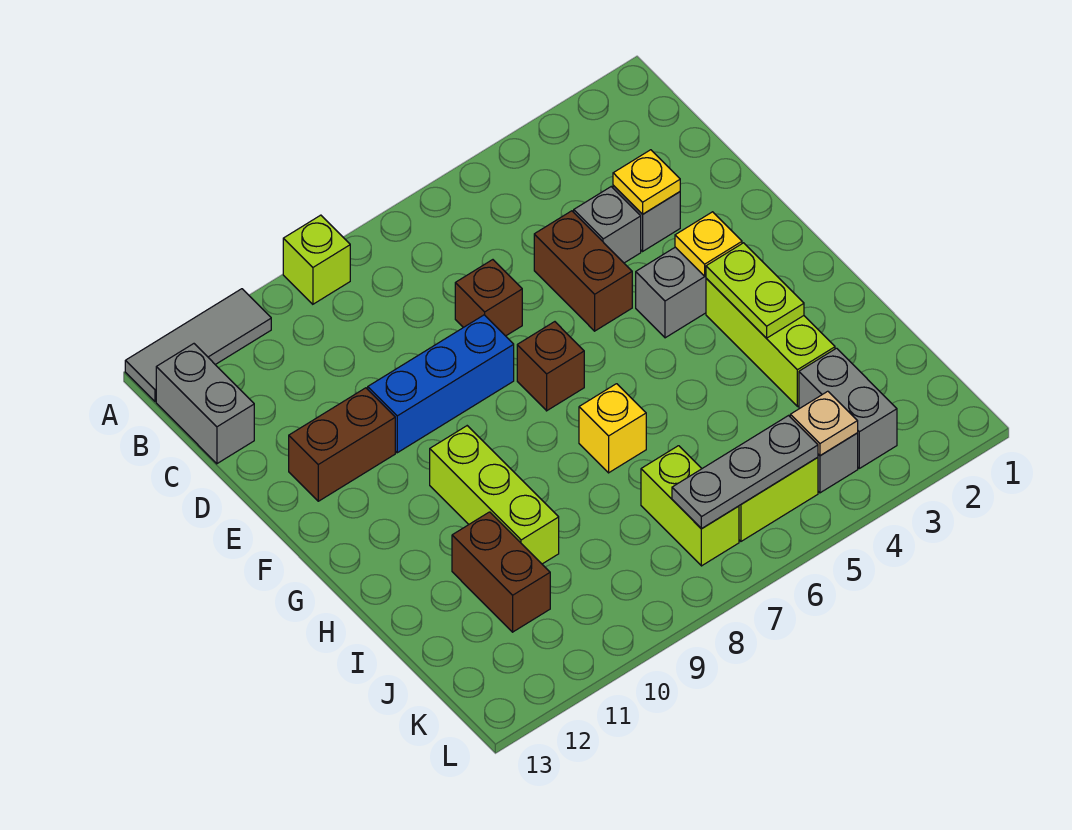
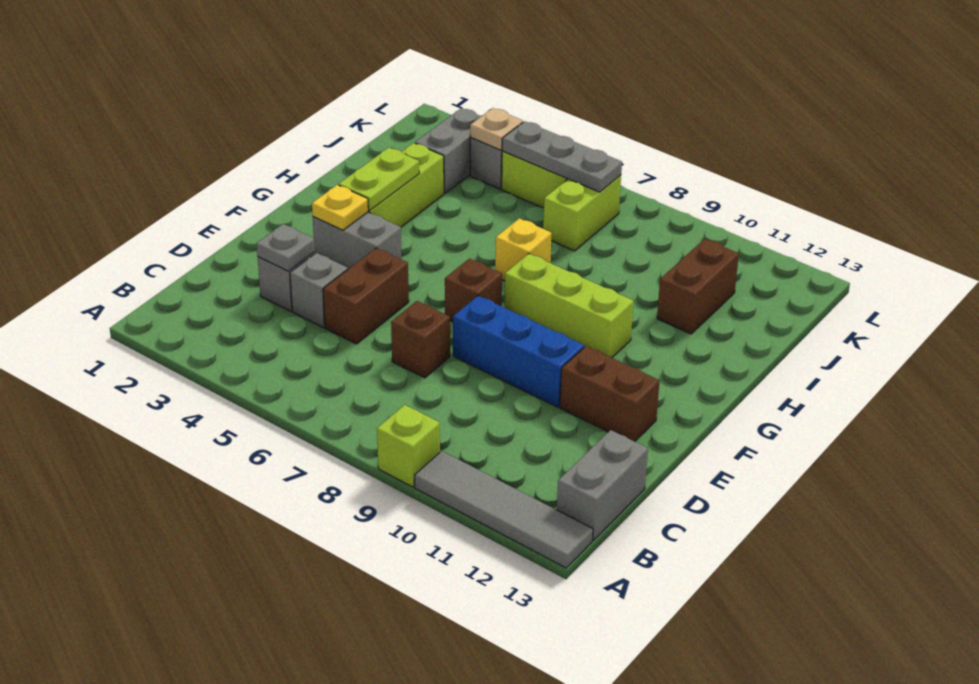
grey tile A11:A13 level 1 -> grey tile A10:A13 level 1
yellow plate D3 level 2 -> grey plate D3 level 2
lime brick G10:I10 level 1 -> lime brick G8:G10 level 1

